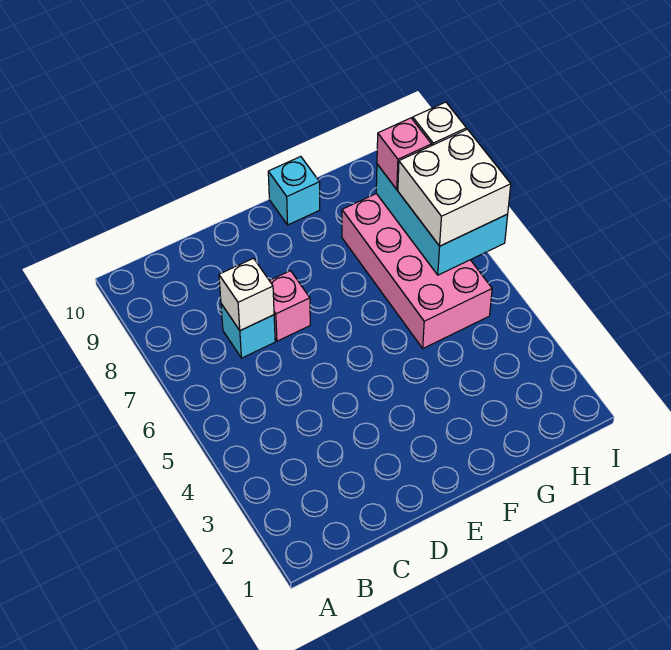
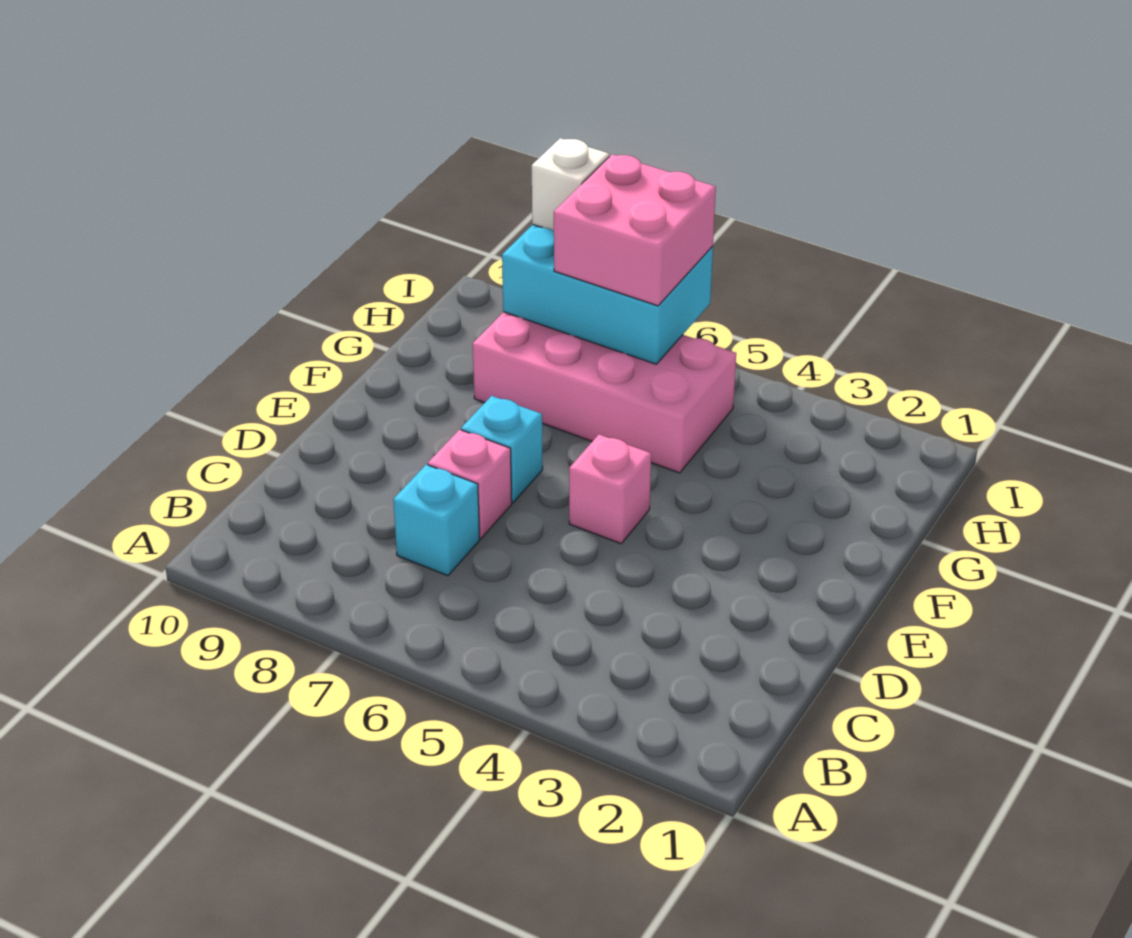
white brick C7 level 2 -> none
cyan brick F10 level 1 -> cyan brick E7 level 1
white brick H6:I7 level 3 -> pink brick H6:I7 level 3
pink brick H8 level 3 -> pink brick E5 level 1

